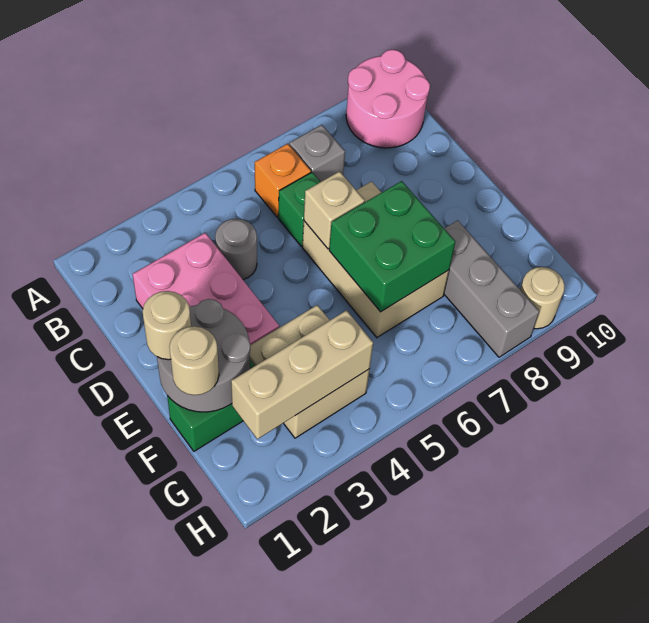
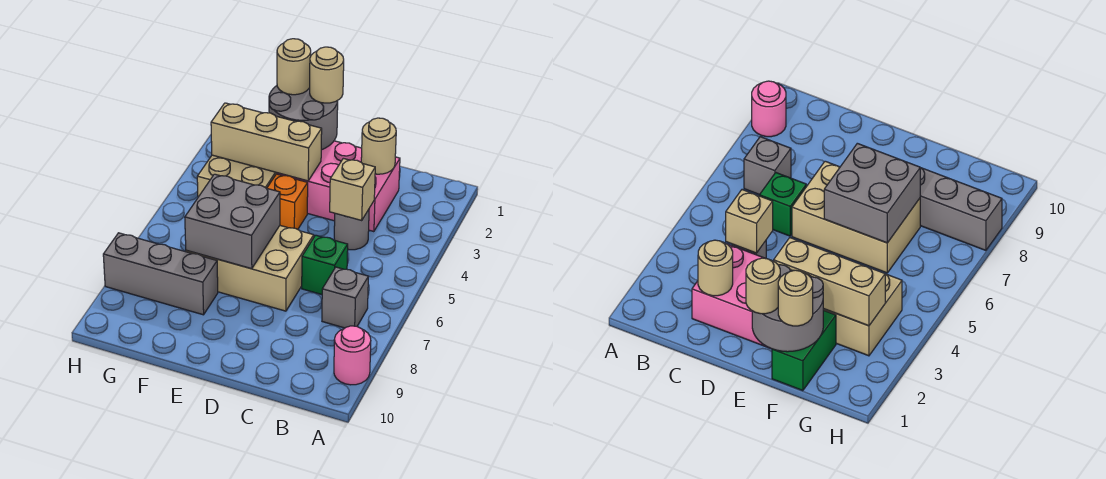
pink round brick A9:B10 level 1 -> pink round brick A9 level 1
orange brick B6 level 1 -> orange brick E4 level 1
tan brick D6 level 2 -> tan brick C4 level 2
green brick E6:F7 level 2 -> grey brick E6:F7 level 2
tan brick G2:G4 level 2 -> tan brick E3:G3 level 2
tan round brick H9 level 1 -> tan round brick C2 level 2

